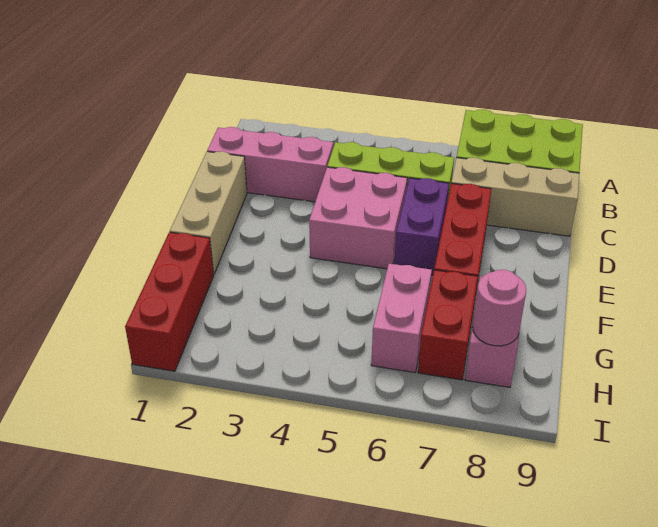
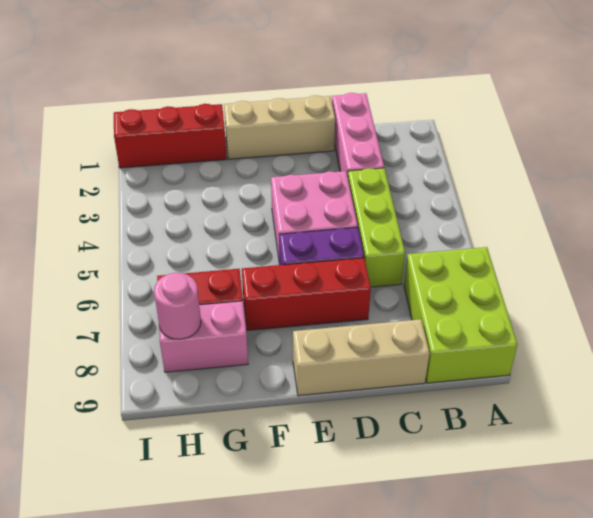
tan brick C7:C9 level 1 -> tan brick C9:E9 level 1
pink brick G6:H6 level 1 -> none

